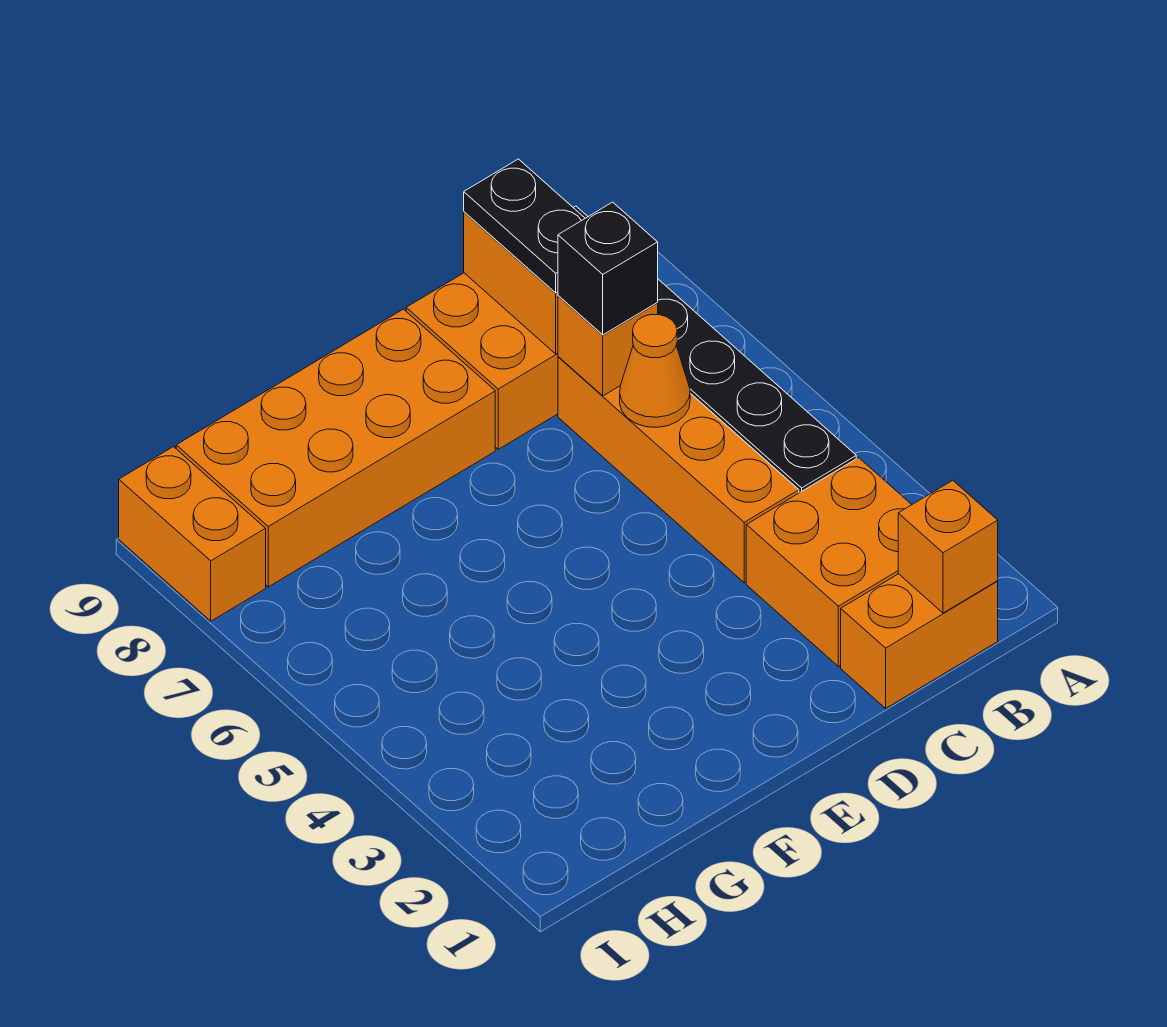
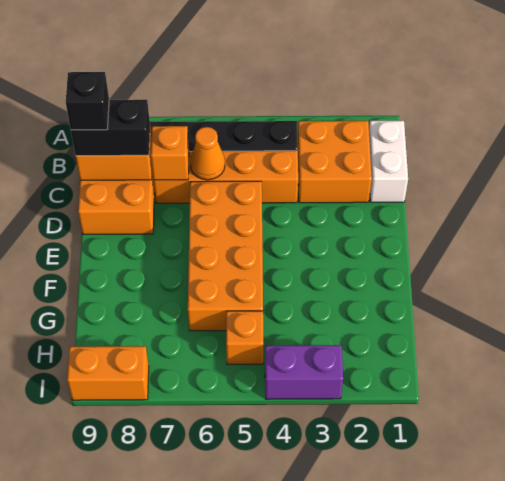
orange brick B1:C1 level 1 -> white brick B1:C1 level 1
orange brick B1 level 2 -> orange brick H5 level 1
black brick C7 level 3 -> black brick C9 level 4
black plate C8:C9 level 3 -> black brick C8:C9 level 3
orange brick E8:H9 level 1 -> orange brick D5:G6 level 1
none -> purple brick I3:I4 level 1

